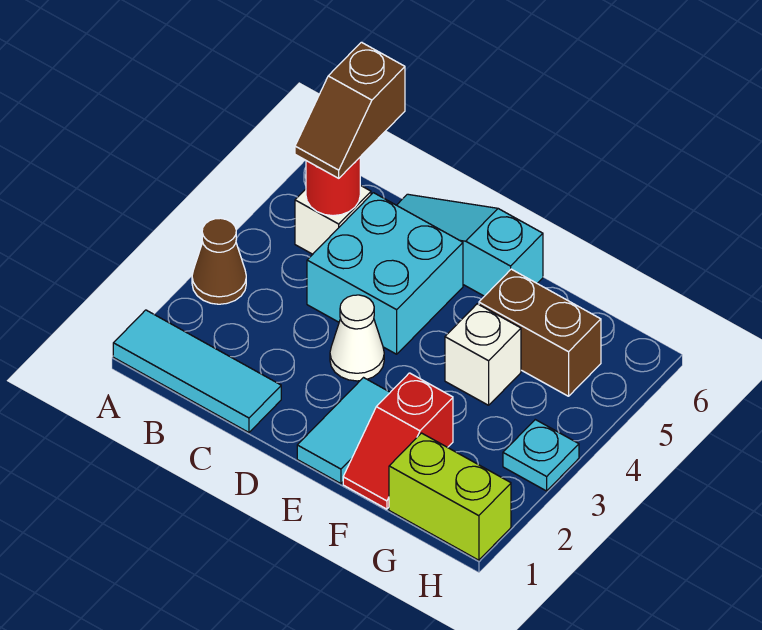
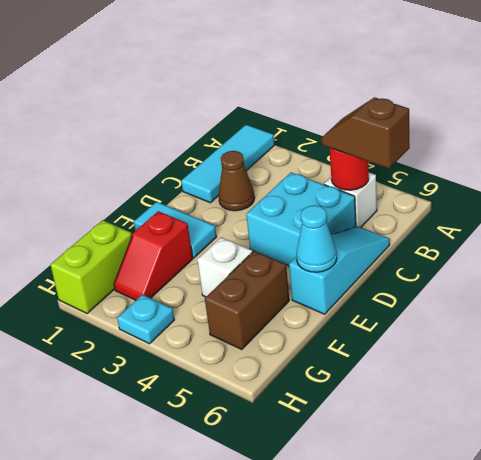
brown cone A3 level 1 -> brown cone C2 level 1
white cone D3 level 1 -> none
none -> cyan cone E6 level 2
red slope F1:F2 level 1 top 2 -> red slope F2:G2 level 1 top F

